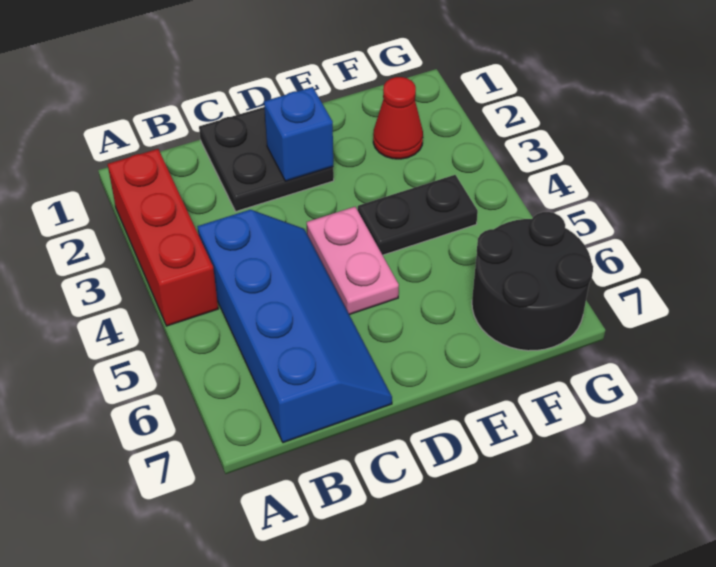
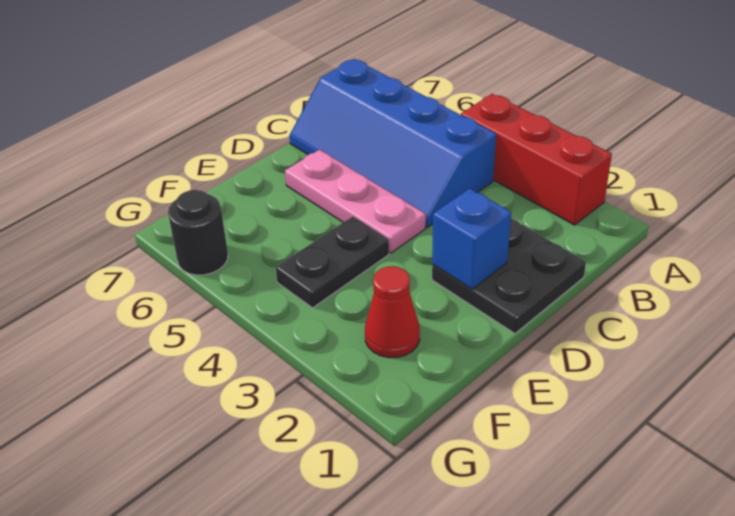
pink plate D4:D5 level 1 -> pink plate D4:D6 level 1
black round brick F6:G7 level 1 -> black round brick G6 level 1

